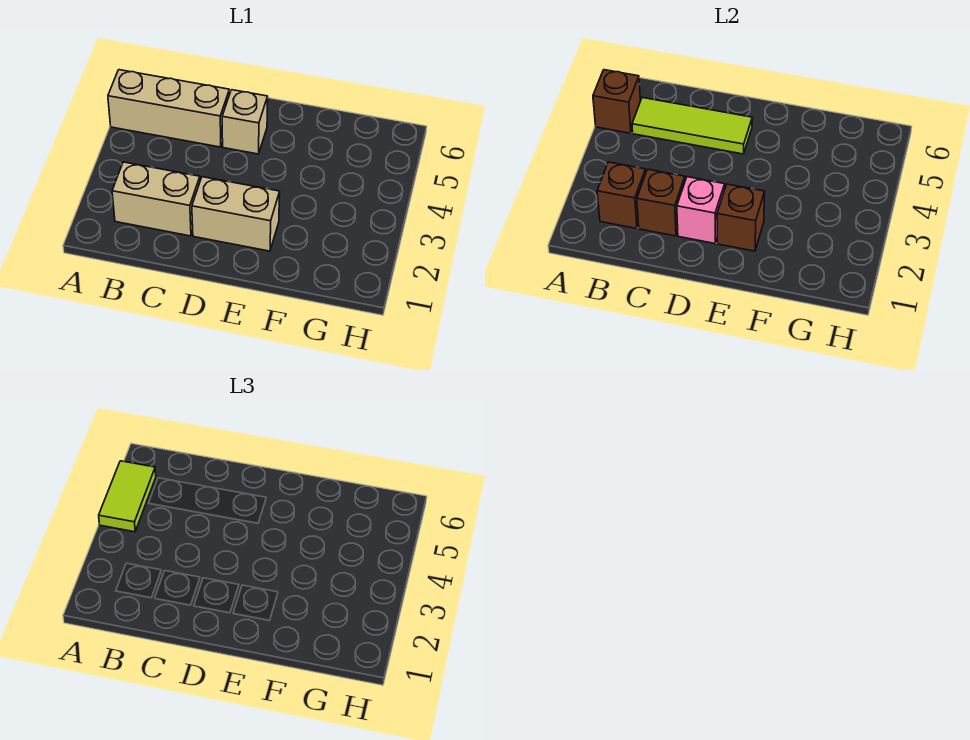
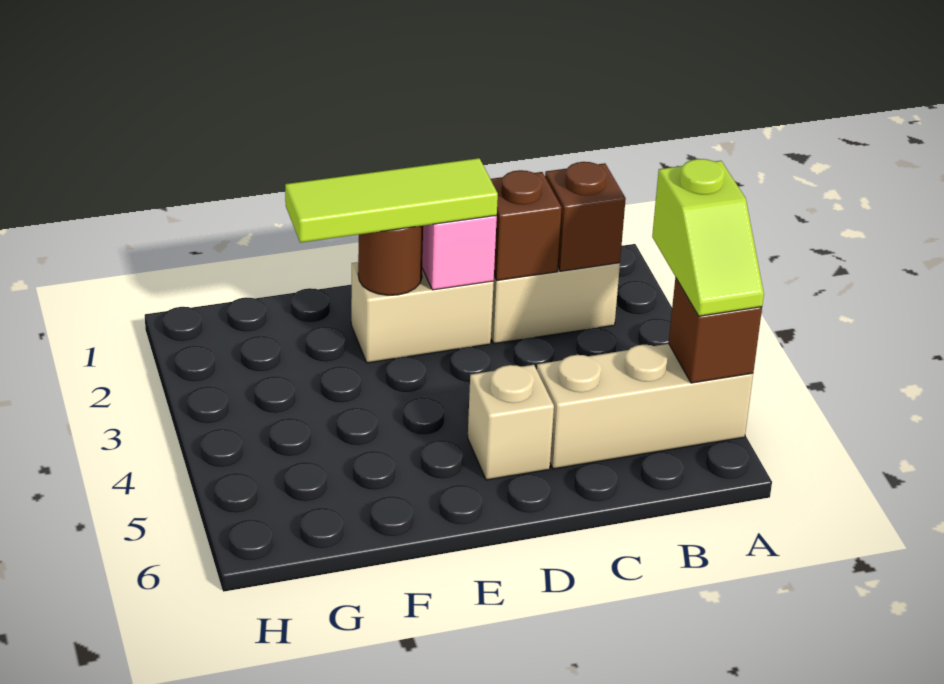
lime tile A4:A5 level 3 -> lime slope A4:A5 level 3 top 4
lime tile B5:D5 level 2 -> lime tile D2:F2 level 3
brown brick E2 level 2 -> brown round brick E2 level 2

